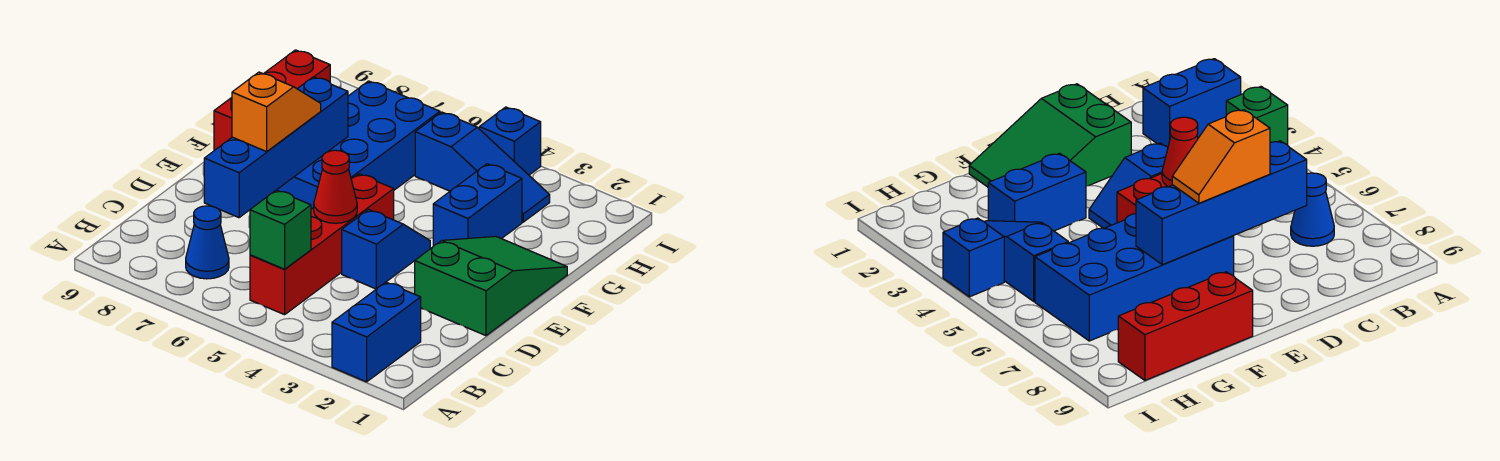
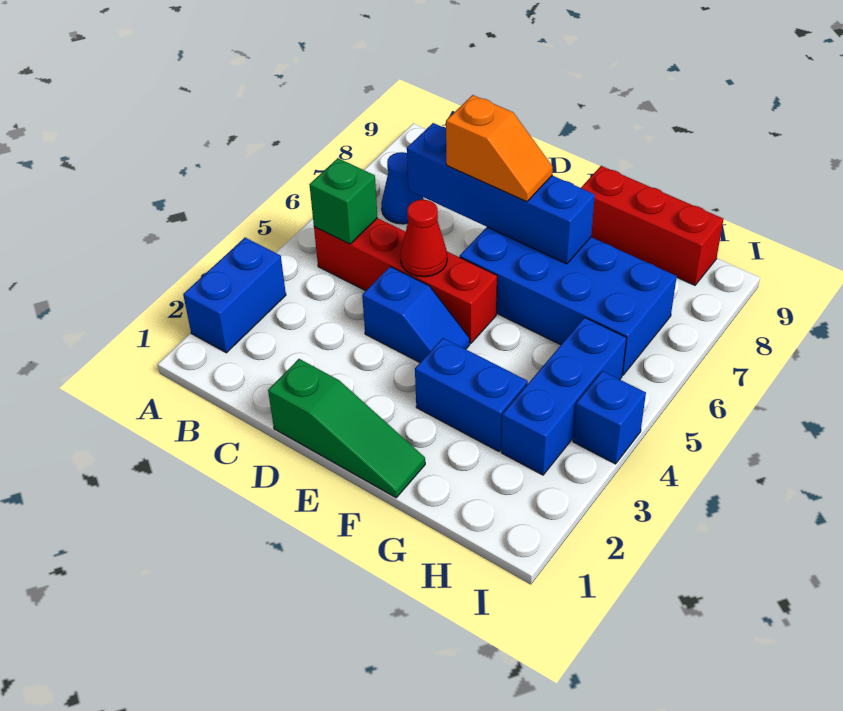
blue brick A2:B2 level 1 -> blue brick A2:A3 level 1
green slope D1:F2 level 1 top D -> green slope D1:F1 level 1 top D
blue slope H3:H5 level 1 top 5 -> blue brick H3:H5 level 1

